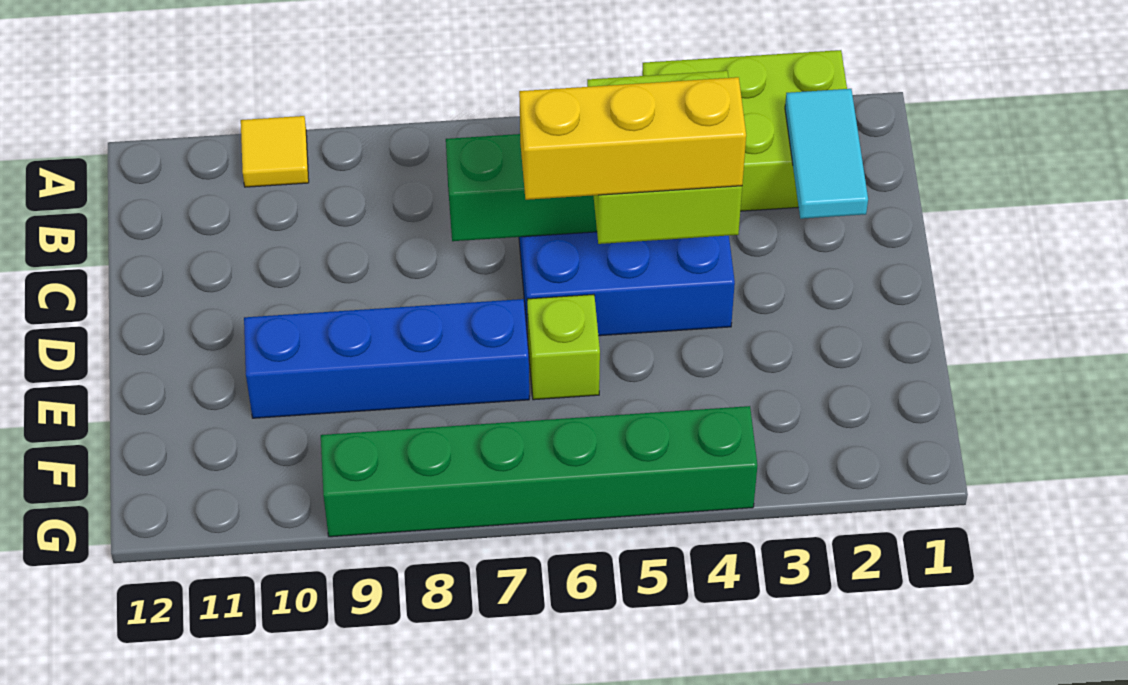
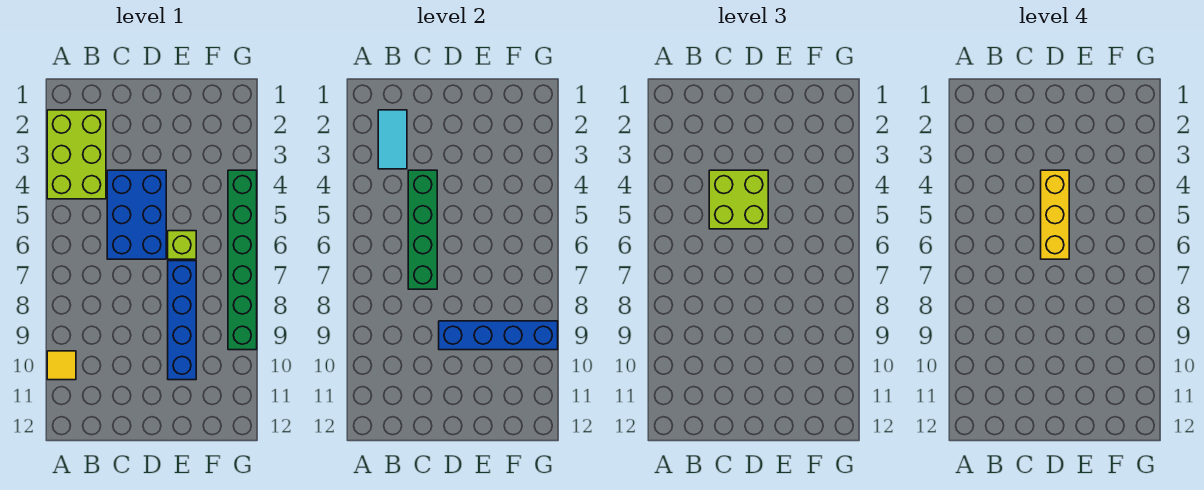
cyan tile B2:C2 level 2 -> cyan tile B2:B3 level 2
none -> blue brick D9:G9 level 2

